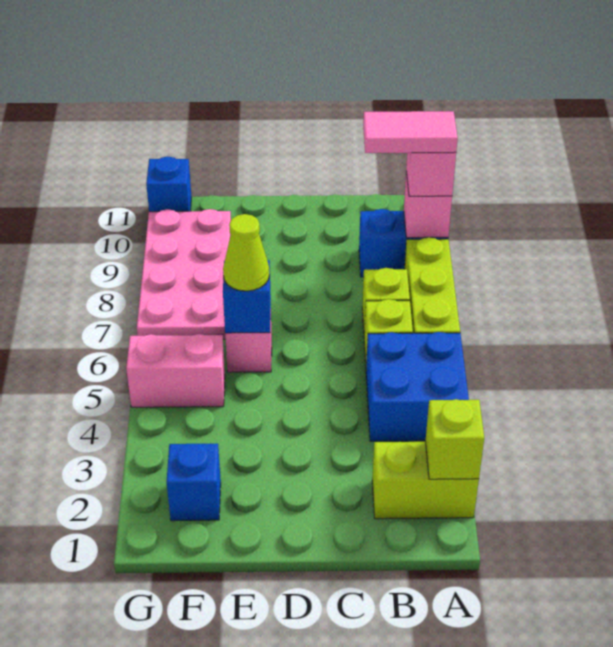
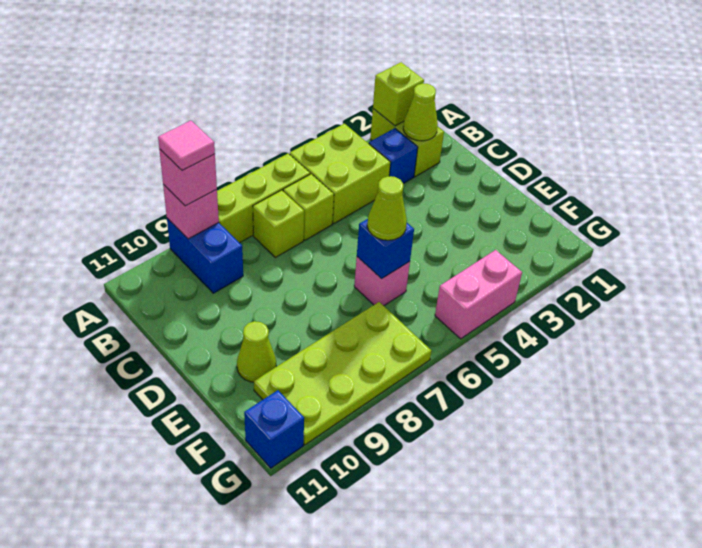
blue brick A4:B5 level 1 -> lime brick A4:B5 level 1
pink tile A9:B9 level 4 -> pink tile A9 level 4
none -> lime cone B2 level 2
none -> lime cone E10 level 1
blue brick F2 level 1 -> blue brick B3 level 1
pink brick F5:G5 level 1 -> pink brick G4:G5 level 1
pink plate F7:G10 level 1 -> lime plate F7:G10 level 1

